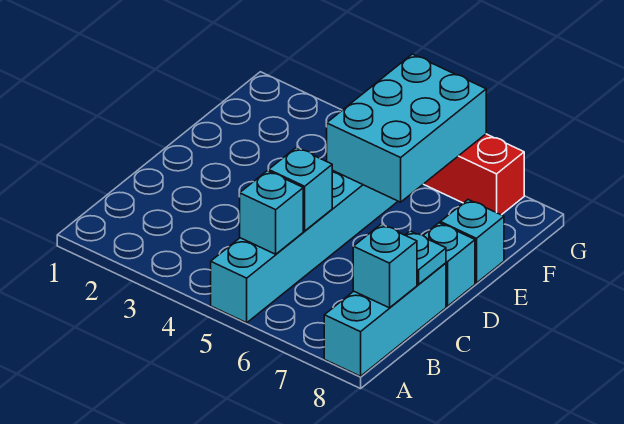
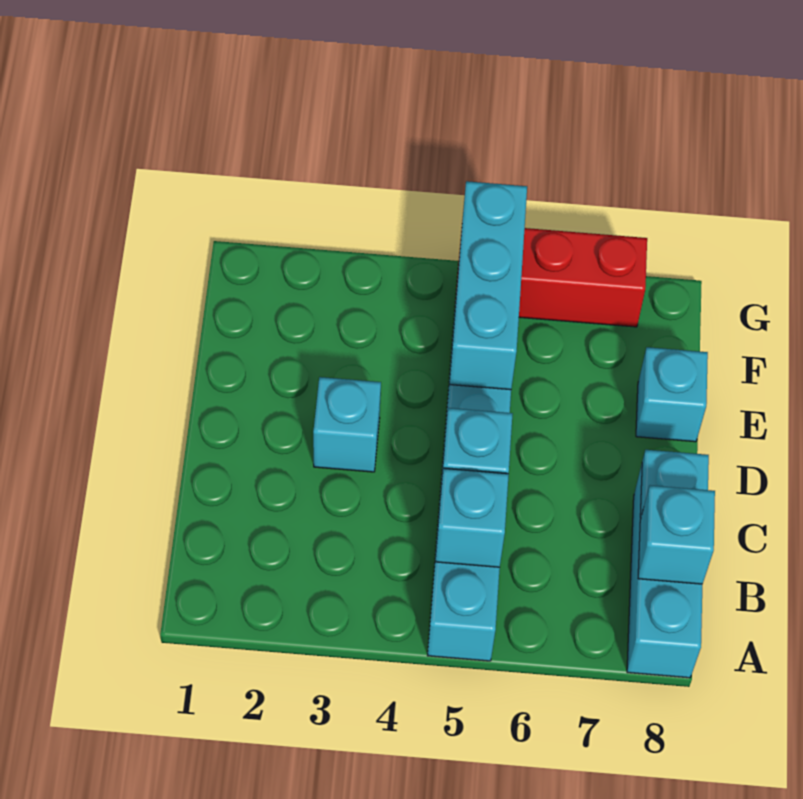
cyan brick D8 level 1 -> cyan brick D3 level 1
cyan brick E5:G6 level 2 -> cyan brick E5:G5 level 2

